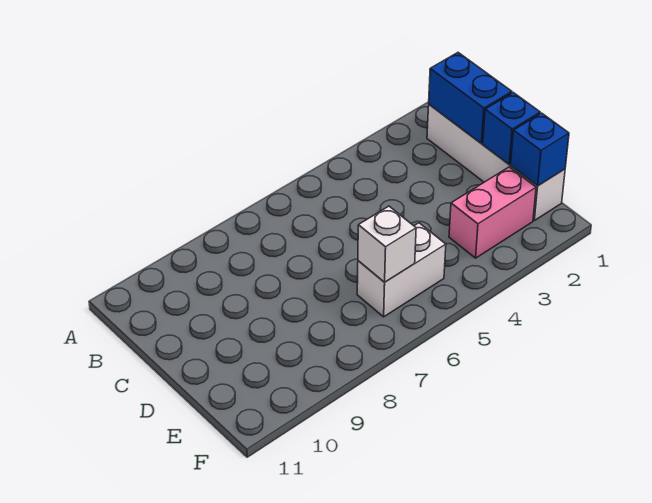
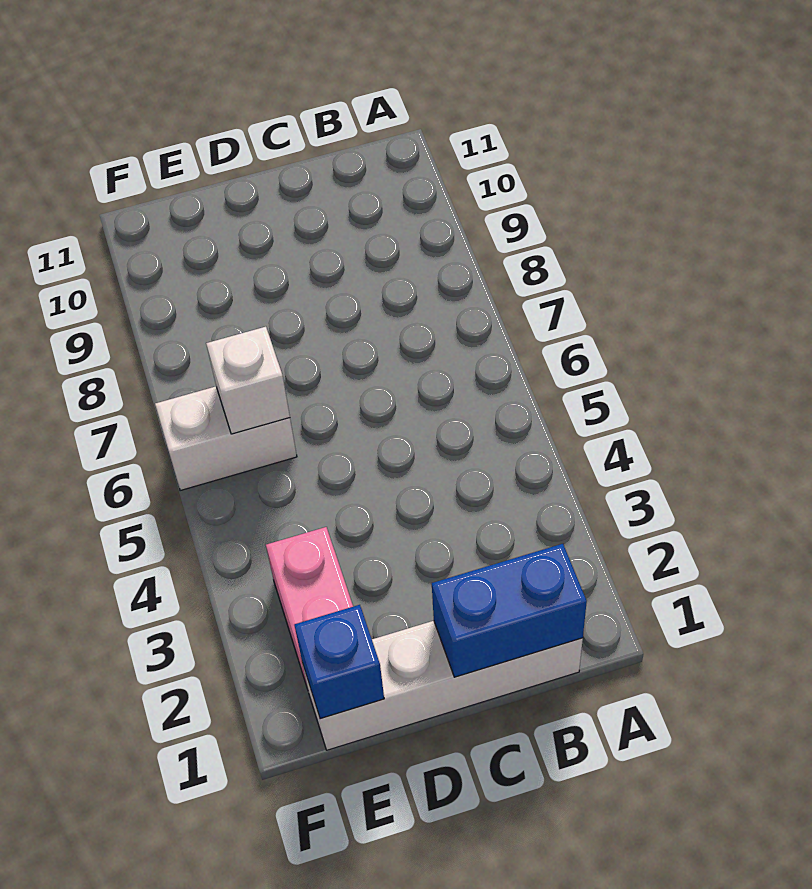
blue brick D1 level 2 -> none
white brick E5:E6 level 1 -> white brick E6:F6 level 1

